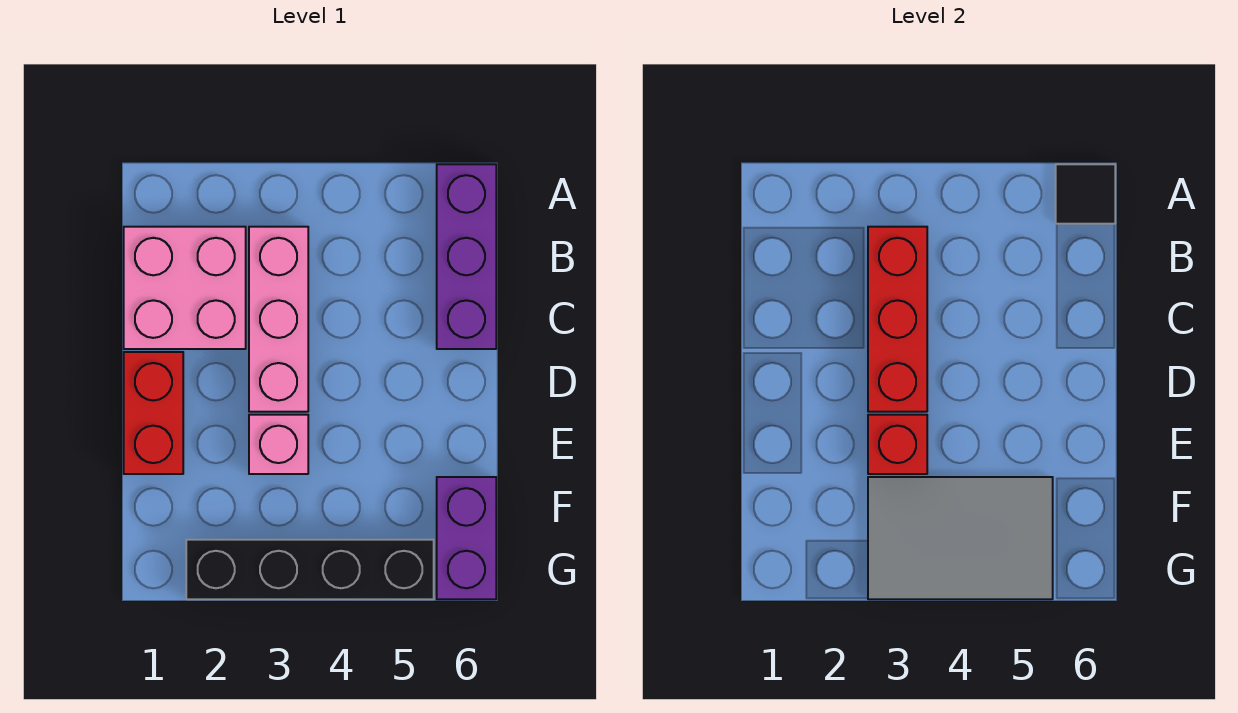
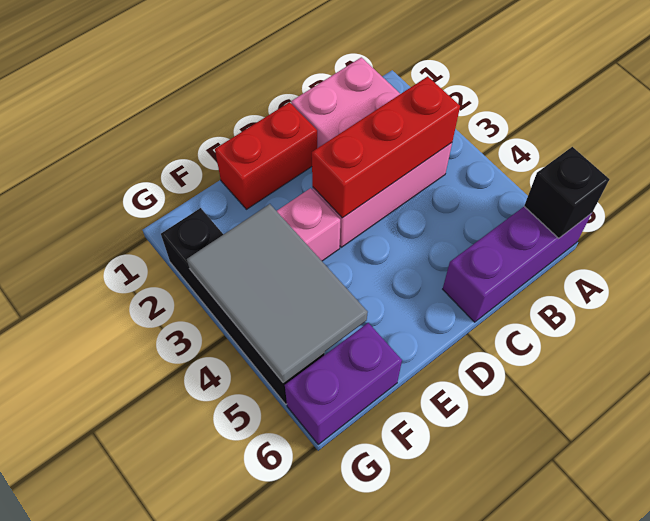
black tile A6 level 2 -> black brick A6 level 2
red brick E3 level 2 -> none

